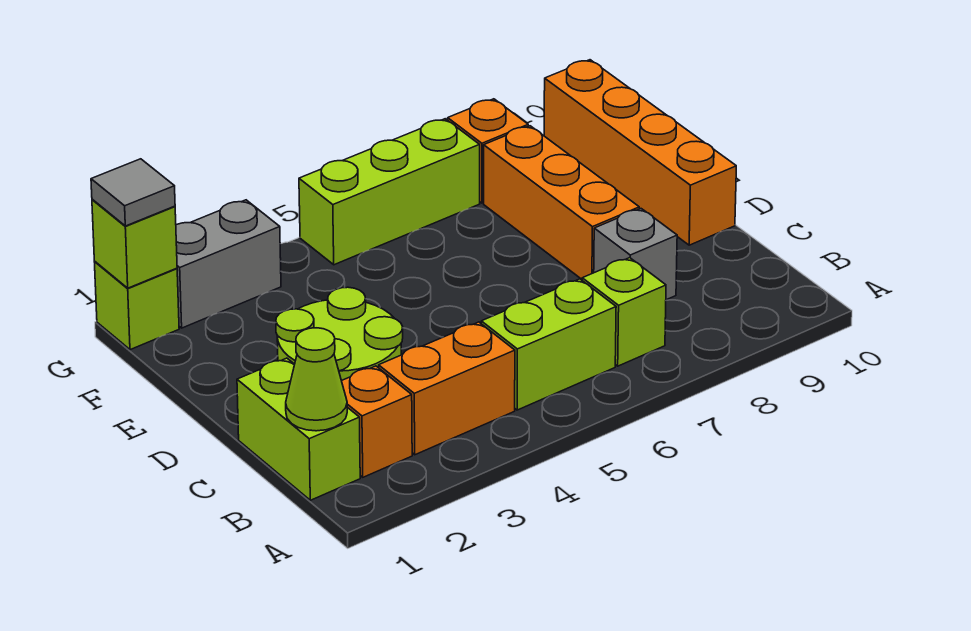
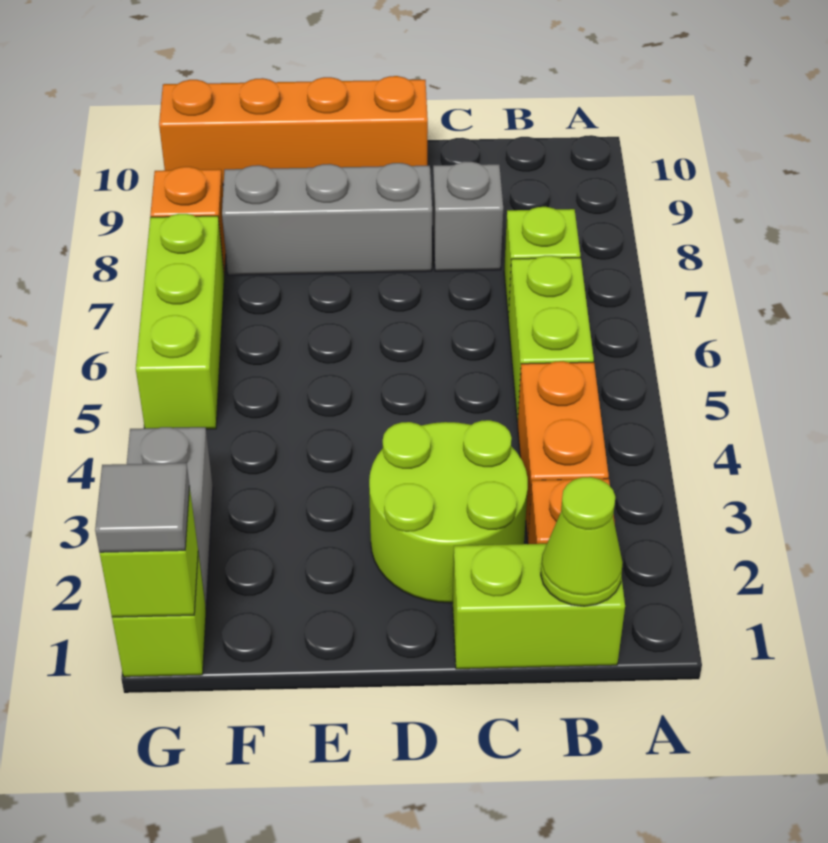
orange brick D8:F8 level 1 -> grey brick D8:F8 level 1

